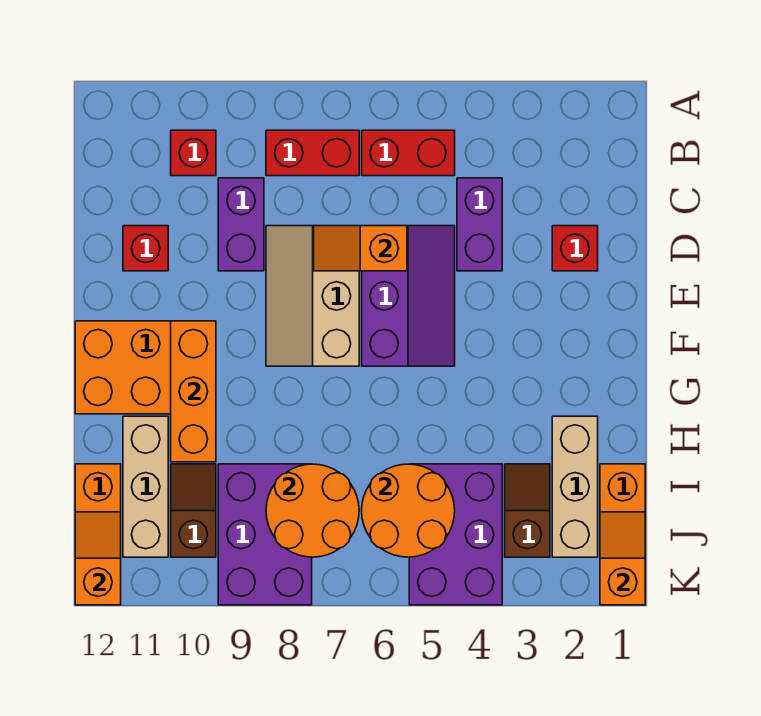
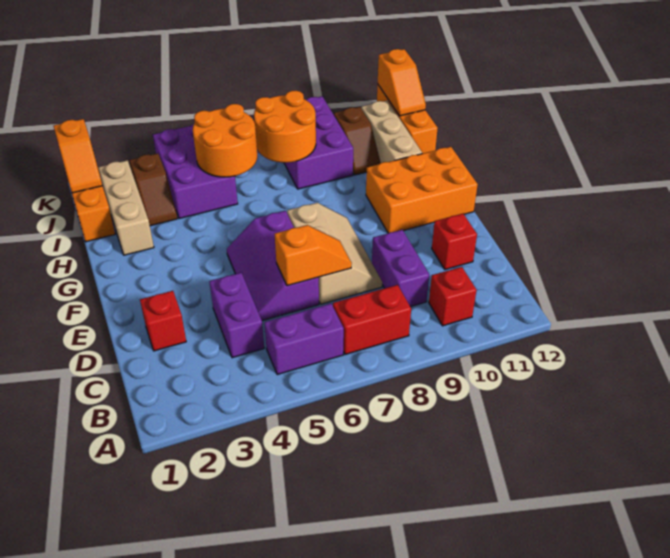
red brick B5:B6 level 1 -> purple brick B5:B6 level 1
orange brick F10:H10 level 2 -> none

